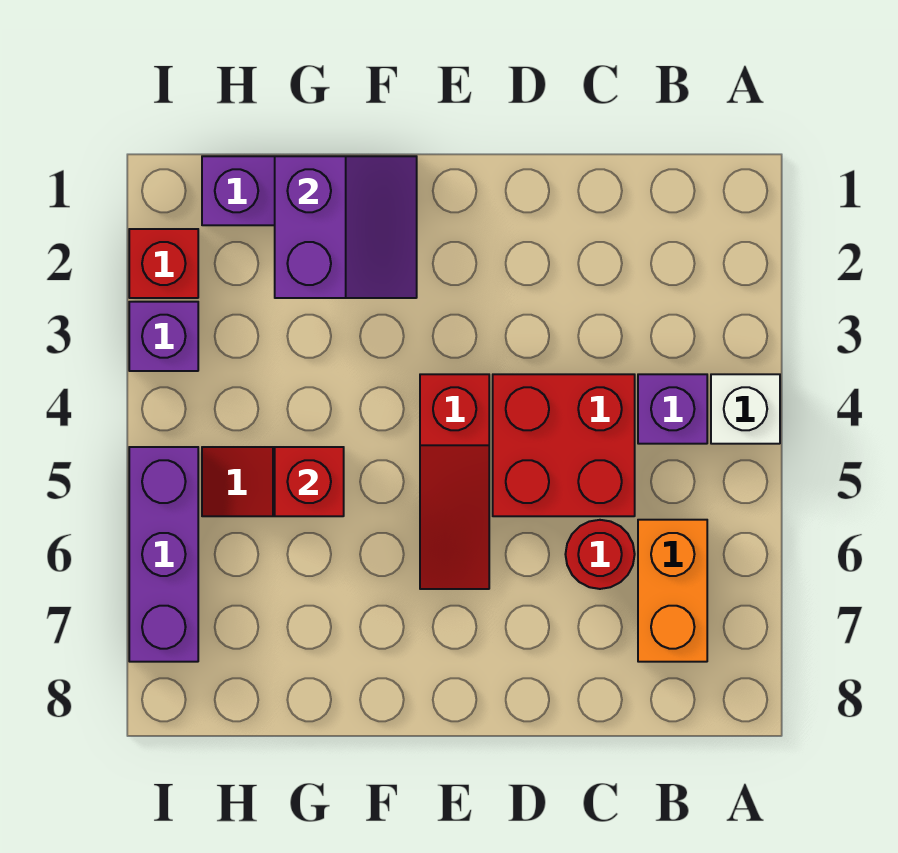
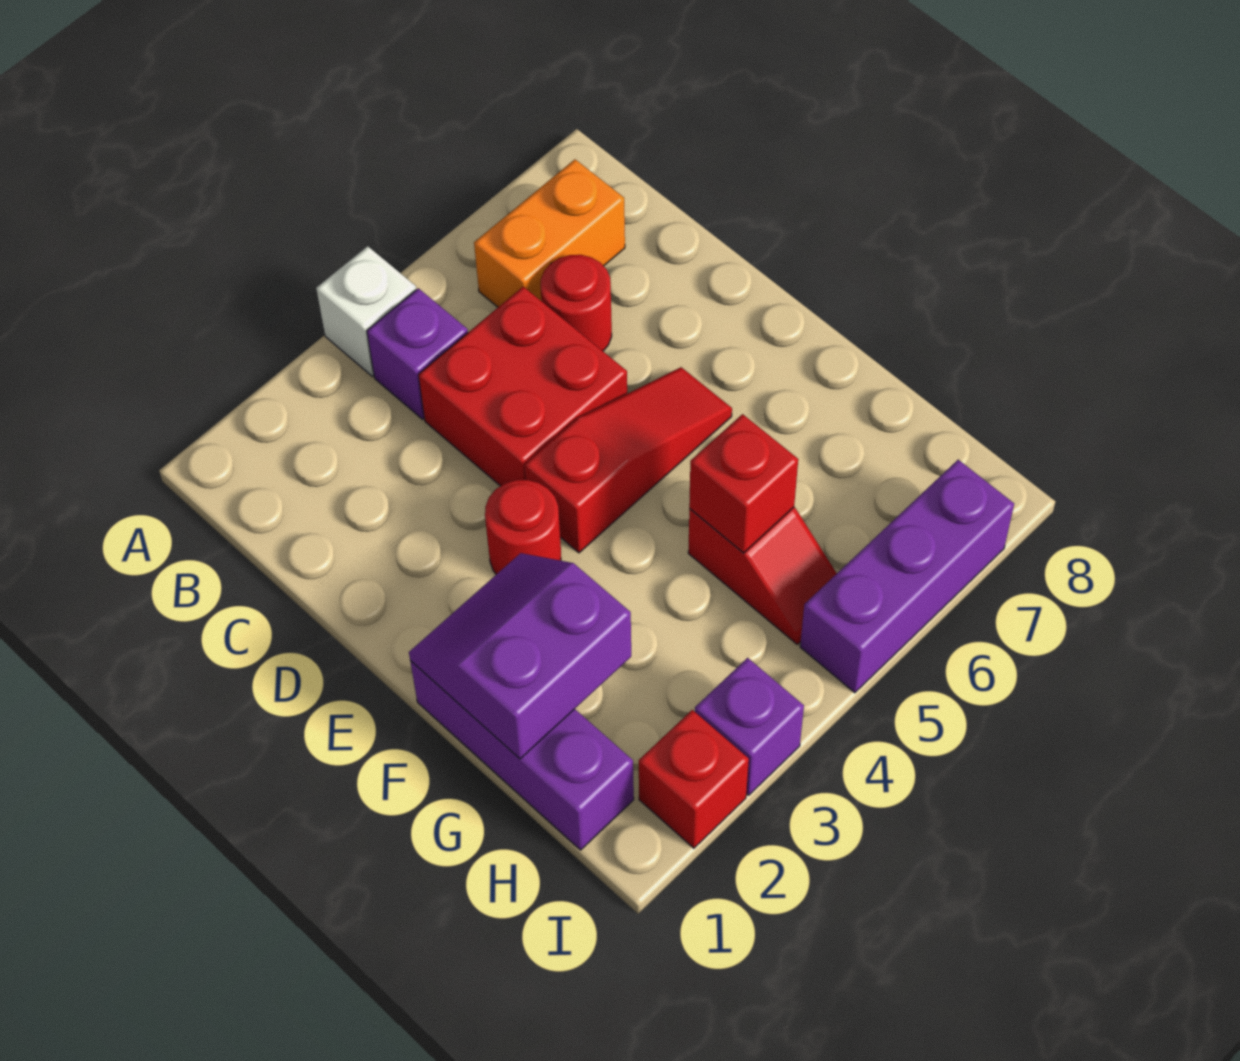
none -> red round brick E3 level 1

